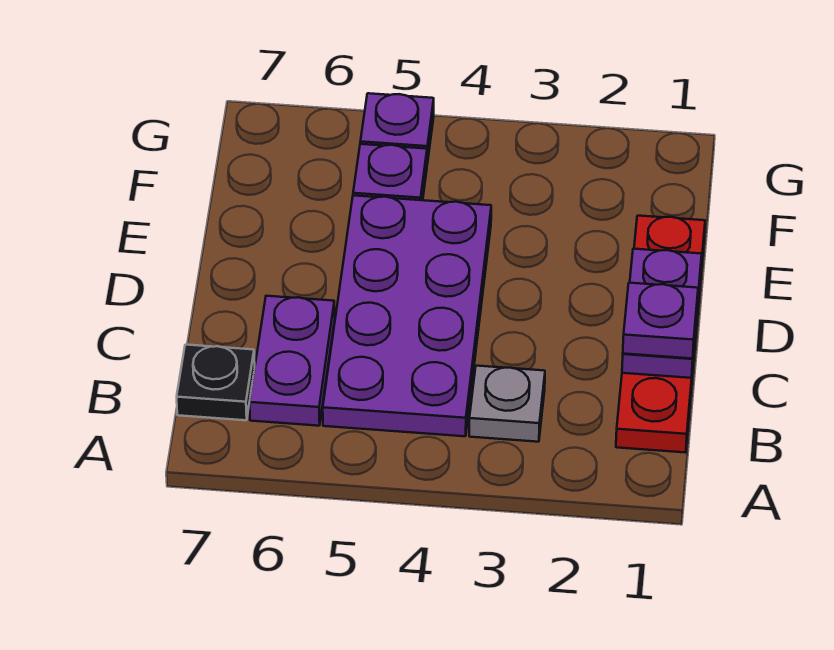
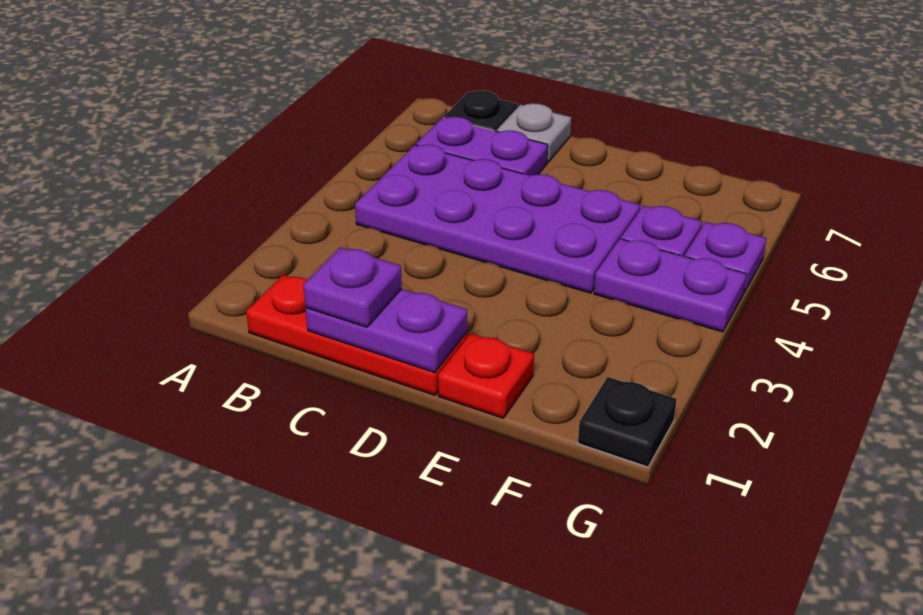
grey plate B3 level 1 -> grey plate C7 level 1
none -> purple plate F4:G4 level 1
none -> black plate G1 level 1

